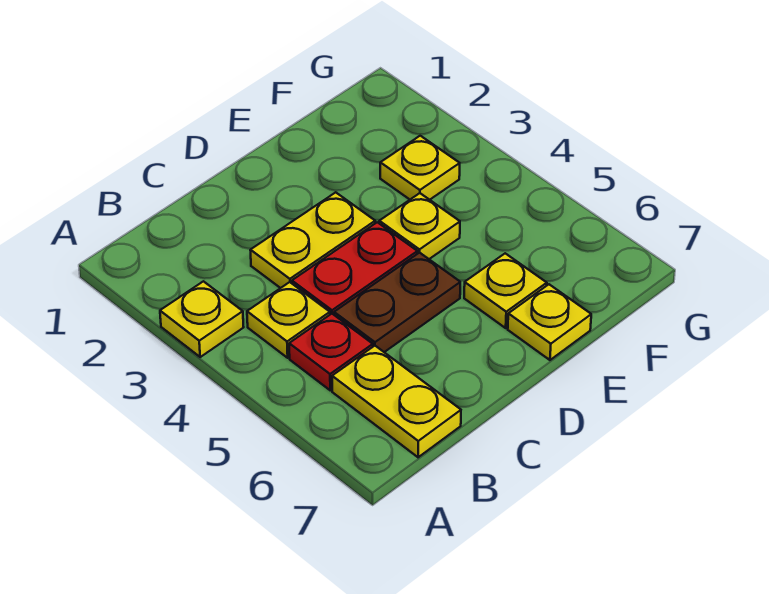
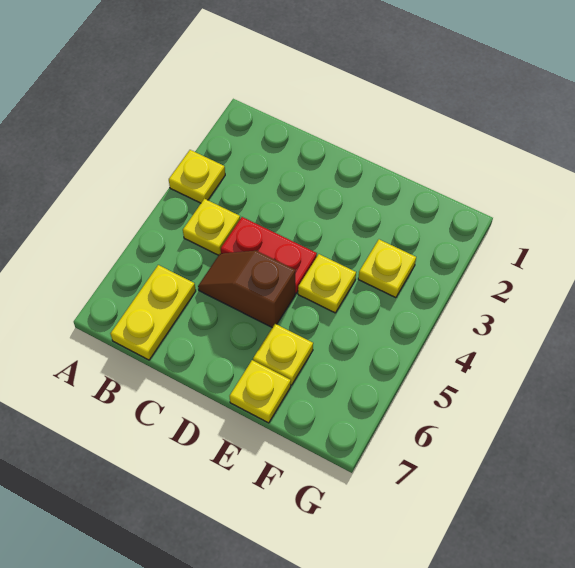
red plate B5 level 1 -> none
yellow plate C3:D3 level 1 -> none
brown plate C5:D5 level 1 -> brown slope C5:D5 level 1 top D

